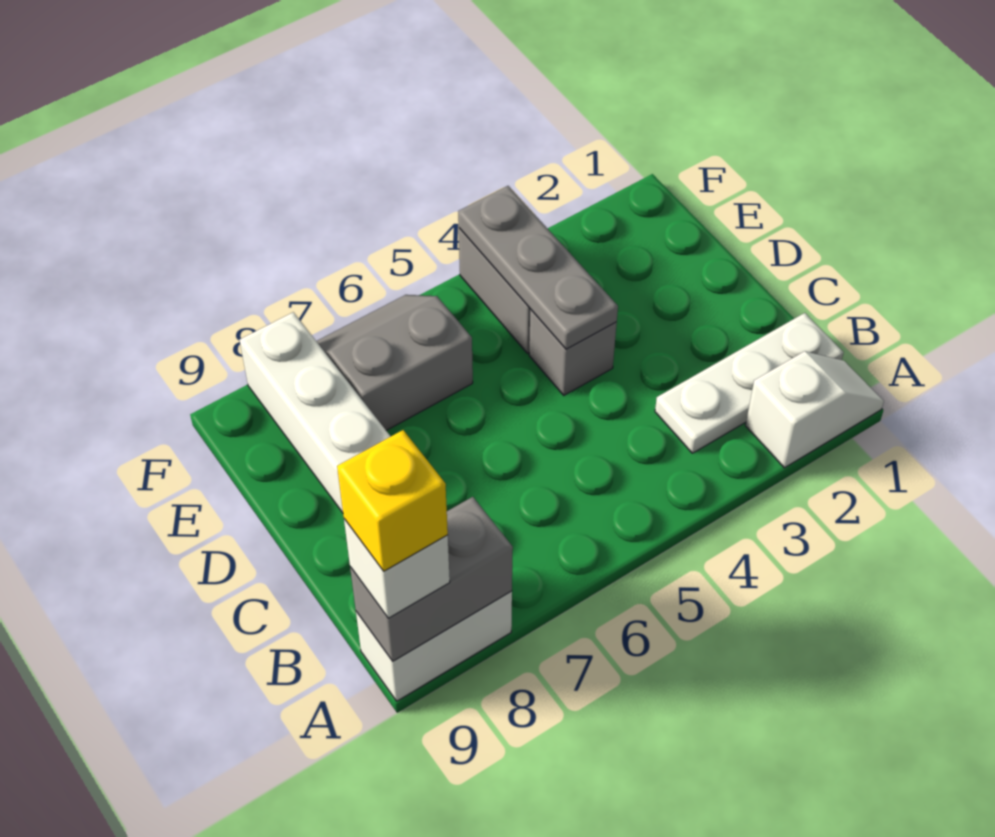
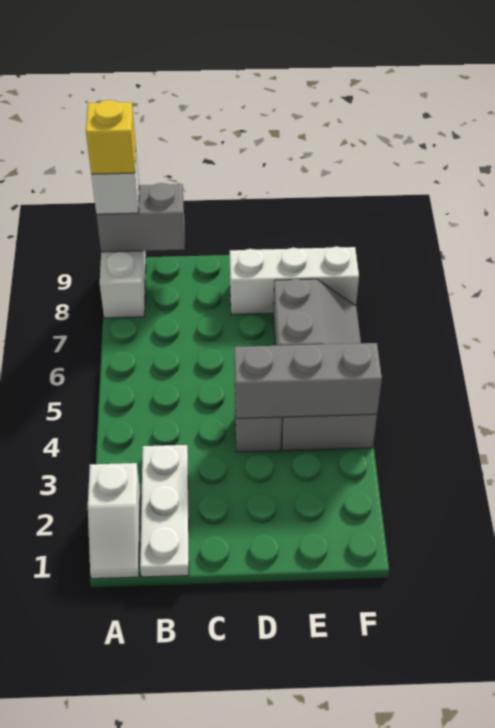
grey brick A8:A9 level 2 -> grey brick A9:B9 level 2
grey plate D4:F4 level 2 -> grey brick D4:F4 level 2

